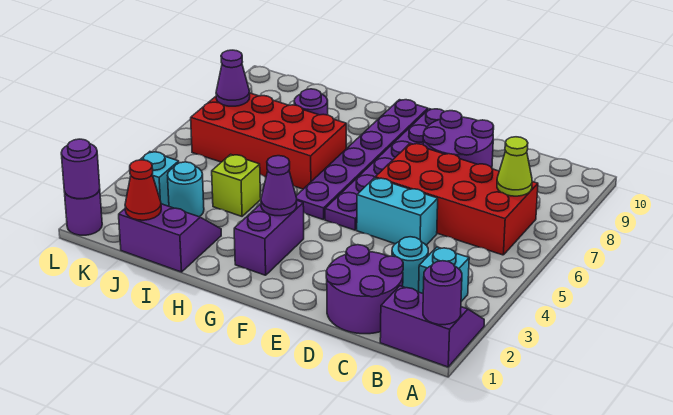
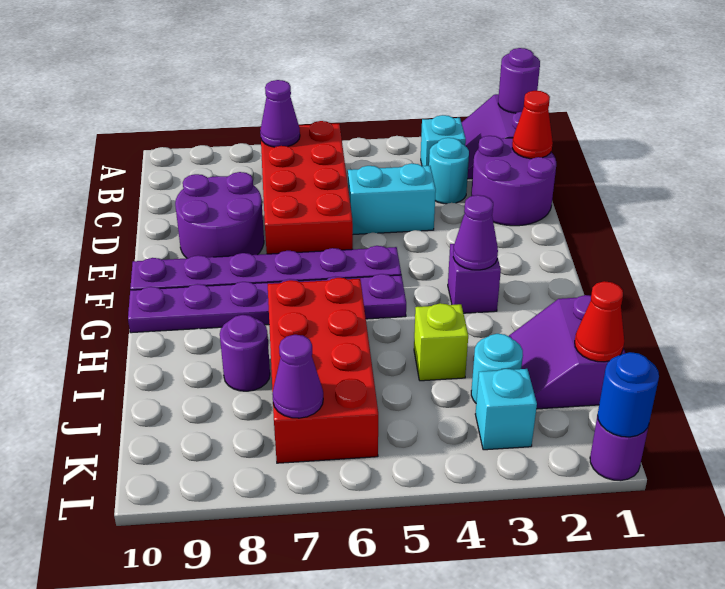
lime cone B7 level 2 -> purple cone B7 level 2
none -> red cone C1 level 2
cyan brick D5:E5 level 1 -> cyan brick D4:D5 level 1
purple brick G2:G3 level 1 -> purple brick G3 level 1
purple round brick L1 level 2 -> blue round brick L1 level 2

